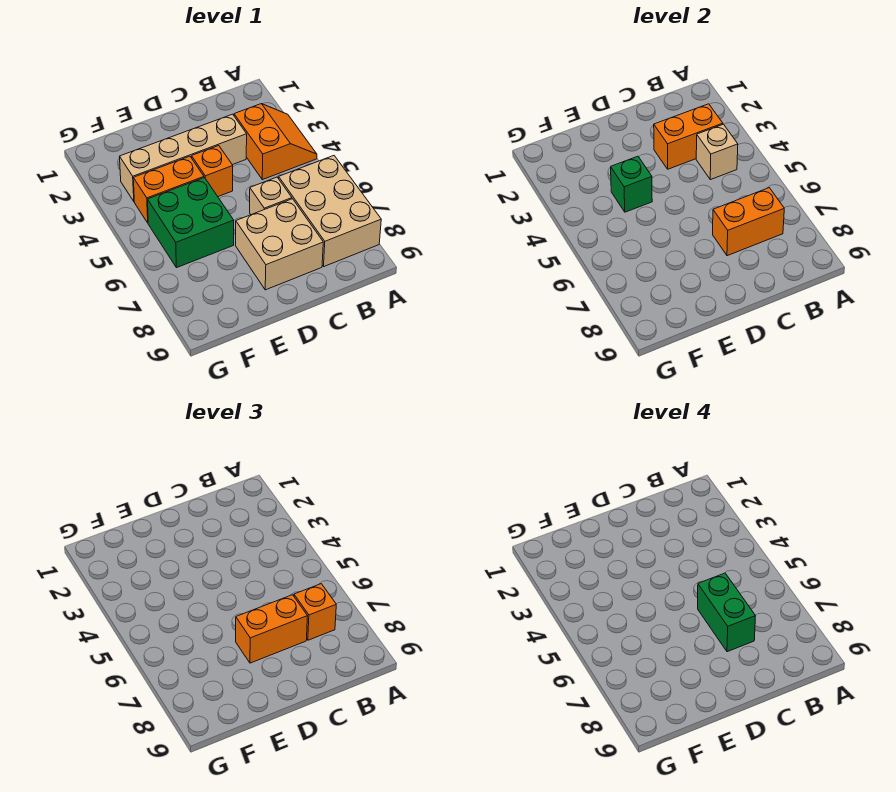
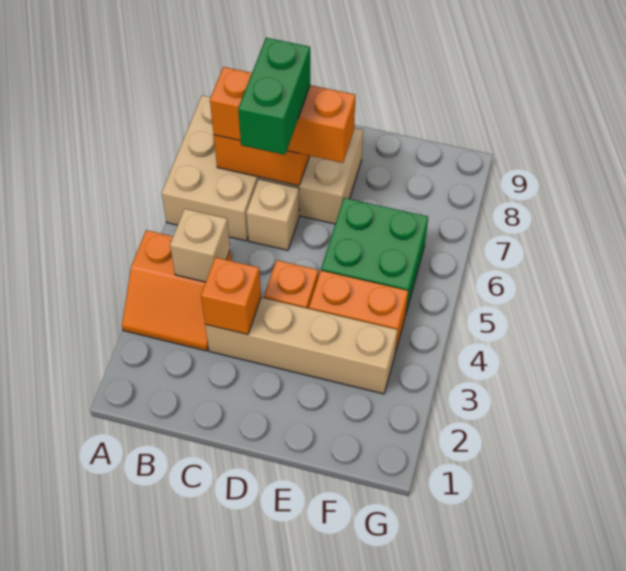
orange slope A3:B4 level 1 top B -> orange slope A3:B4 level 1 top 4
orange brick B3:C3 level 2 -> orange brick C3 level 2
green brick E4 level 2 -> none

